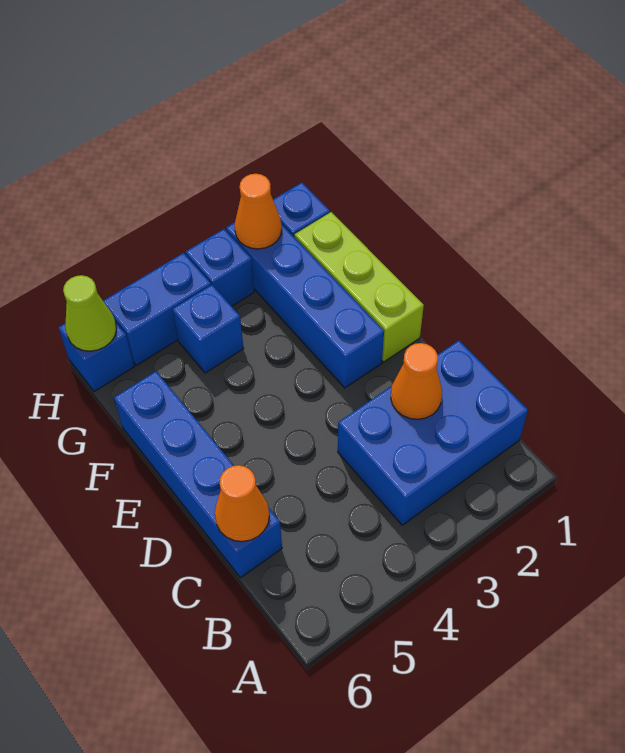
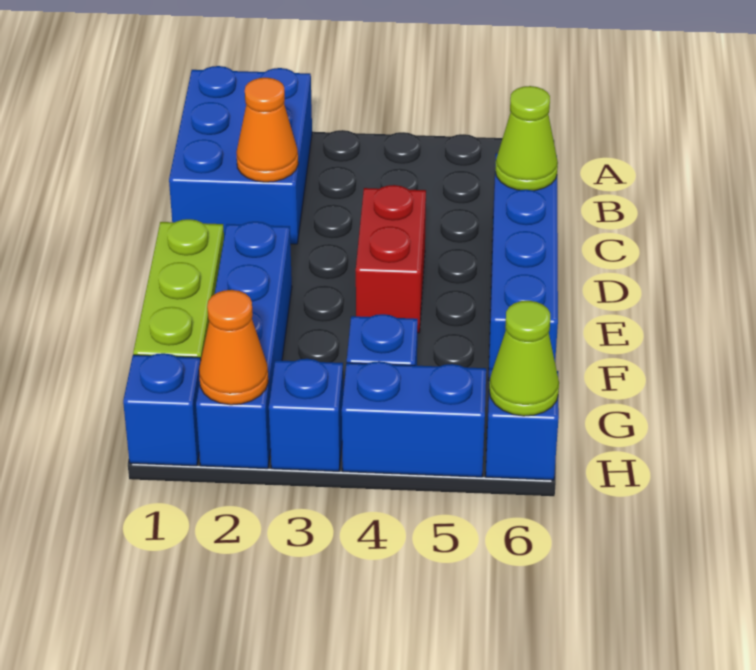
blue brick B1:C3 level 1 -> blue brick A1:C2 level 1
orange cone C6 level 2 -> lime cone C6 level 2
none -> red brick D4:E4 level 1

